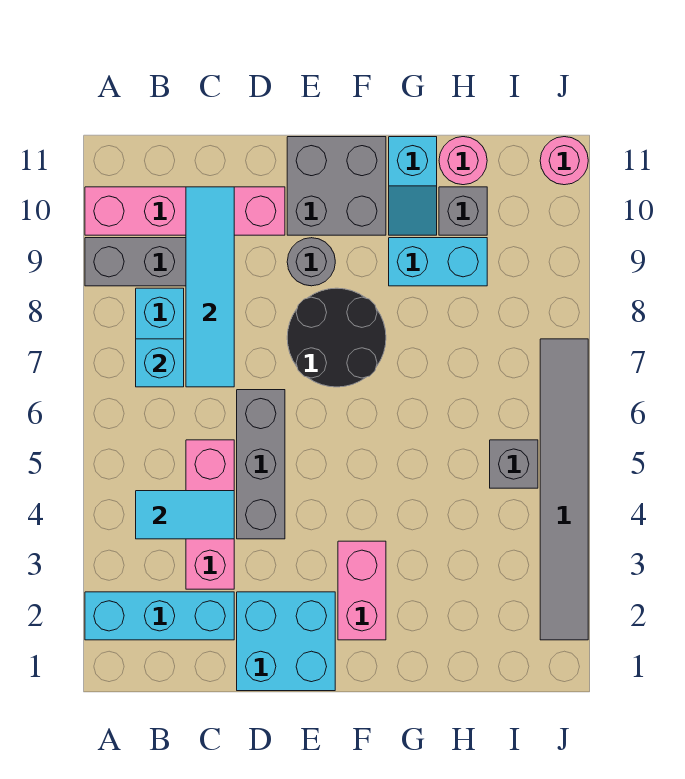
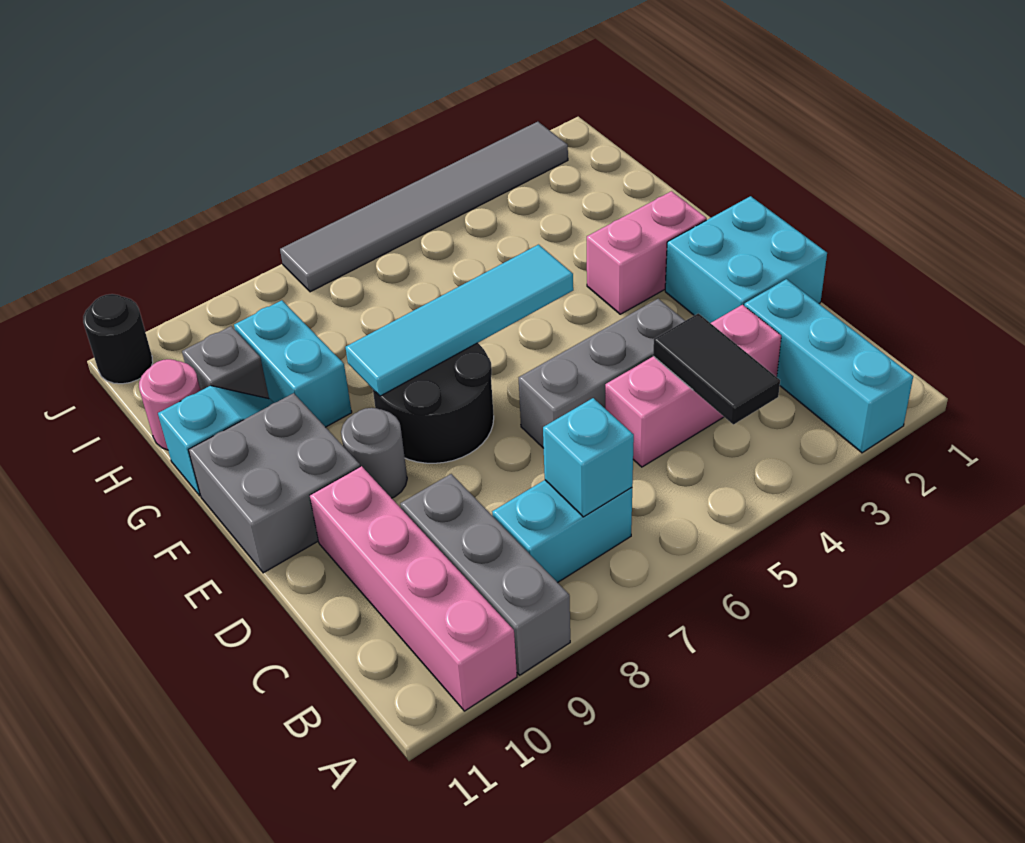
cyan tile B4:C4 level 2 -> black tile B4:C4 level 2
cyan tile C7:C10 level 2 -> cyan tile F5:F8 level 2
grey brick I5 level 1 -> none
pink round brick J11 level 1 -> black round brick J11 level 1

